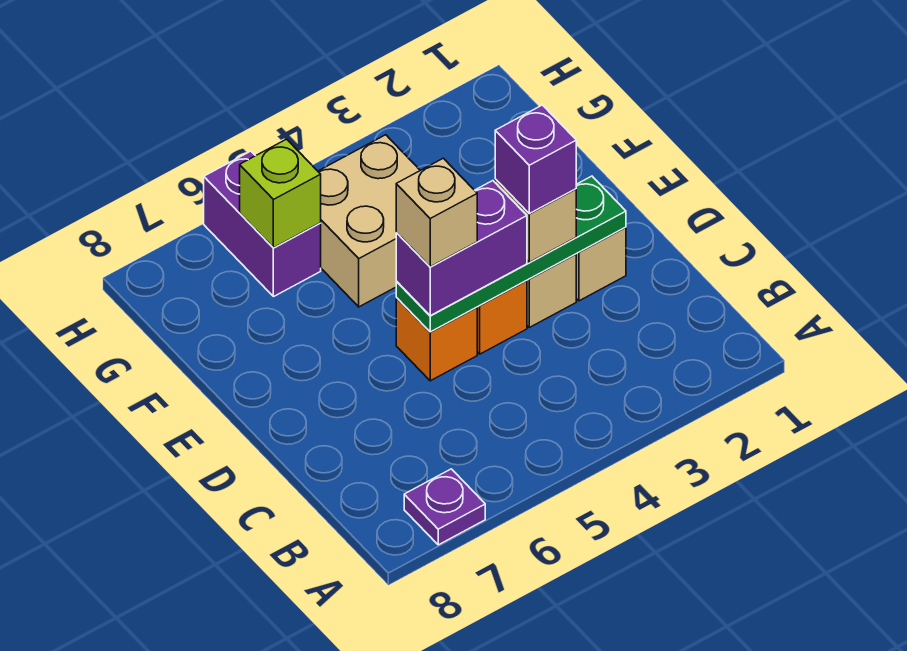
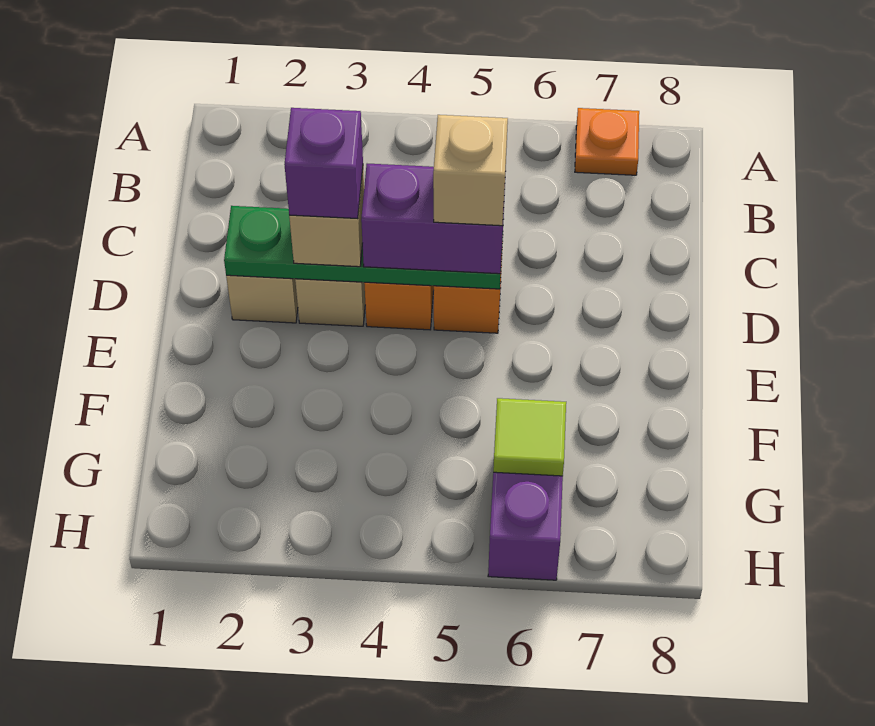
purple plate A7 level 1 -> orange plate A7 level 1
tan brick F4:G5 level 1 -> none
lime brick G6 level 2 -> lime tile G6 level 2

